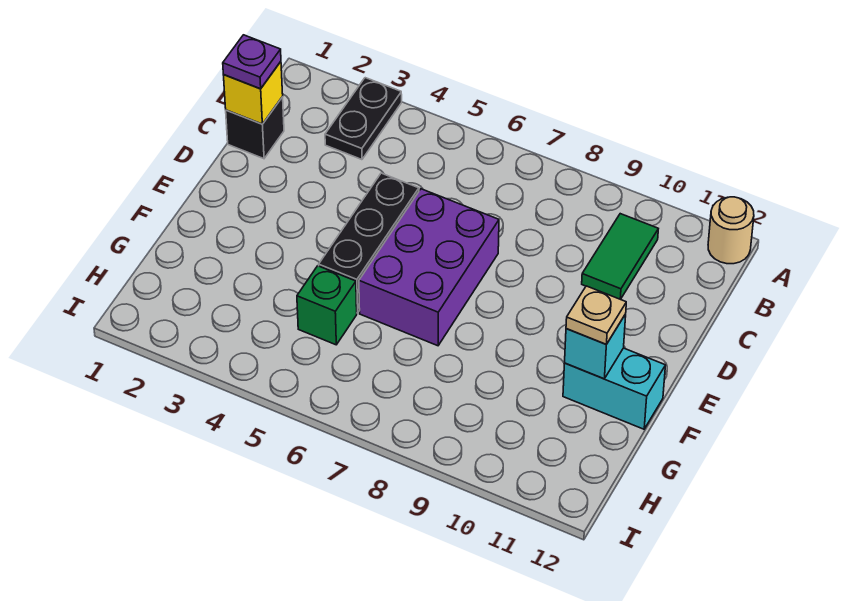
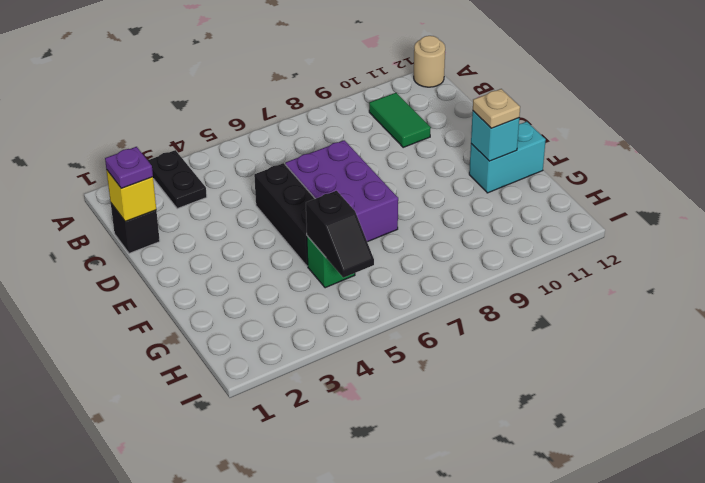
none -> black slope G5:H5 level 2 top G

